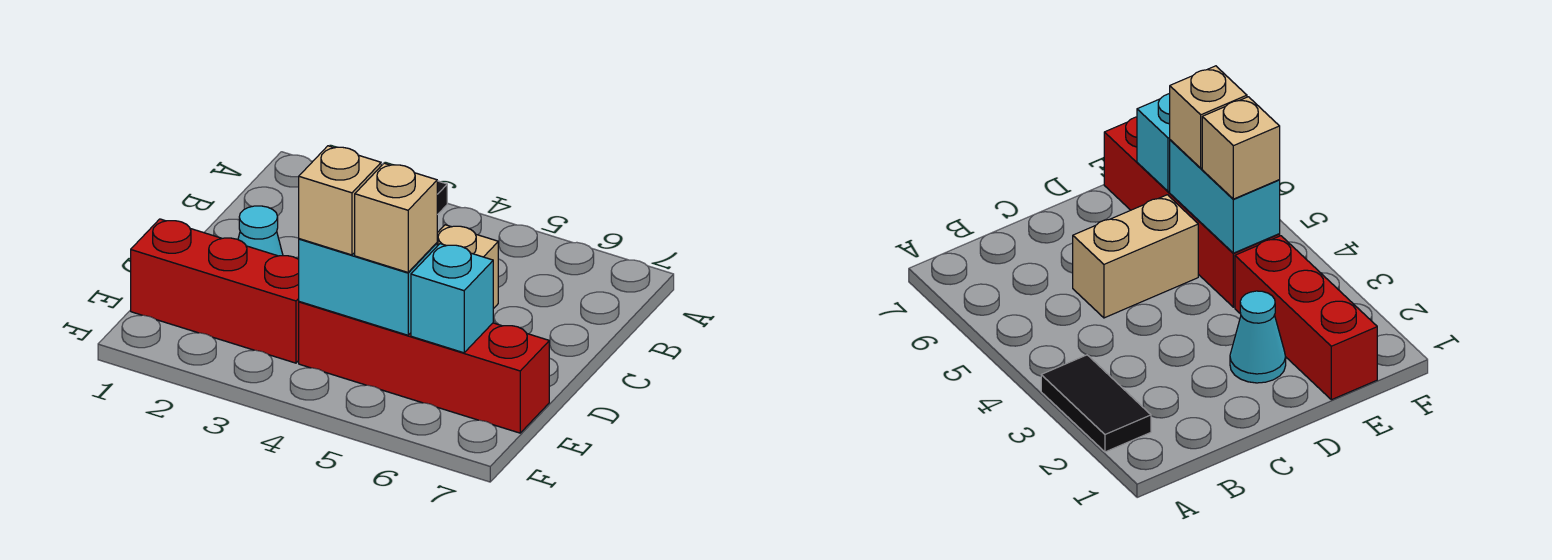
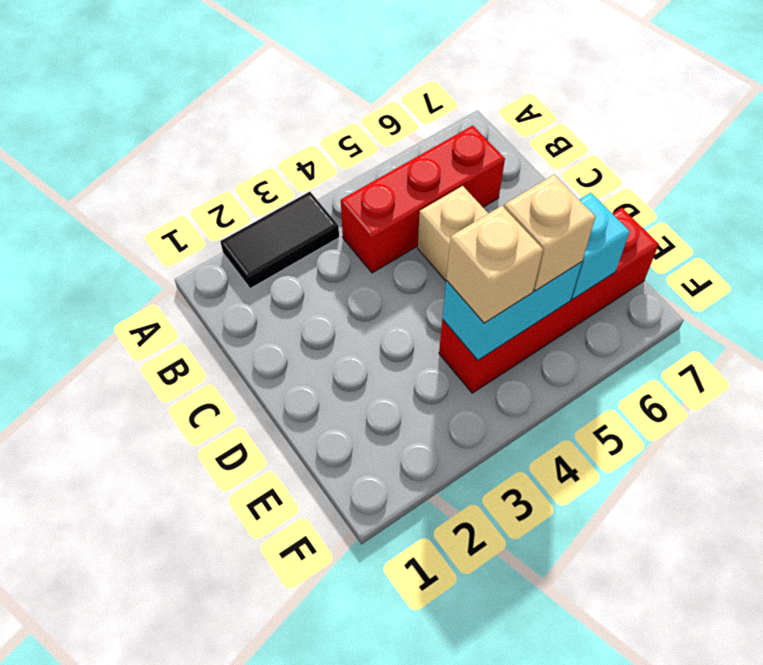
cyan cone D2 level 1 -> none
red brick E1:E3 level 1 -> red brick B4:B6 level 1

